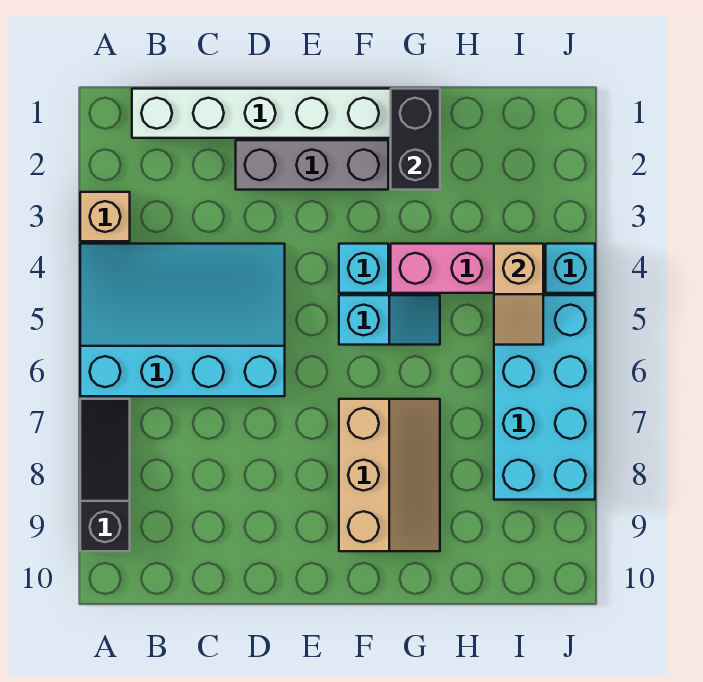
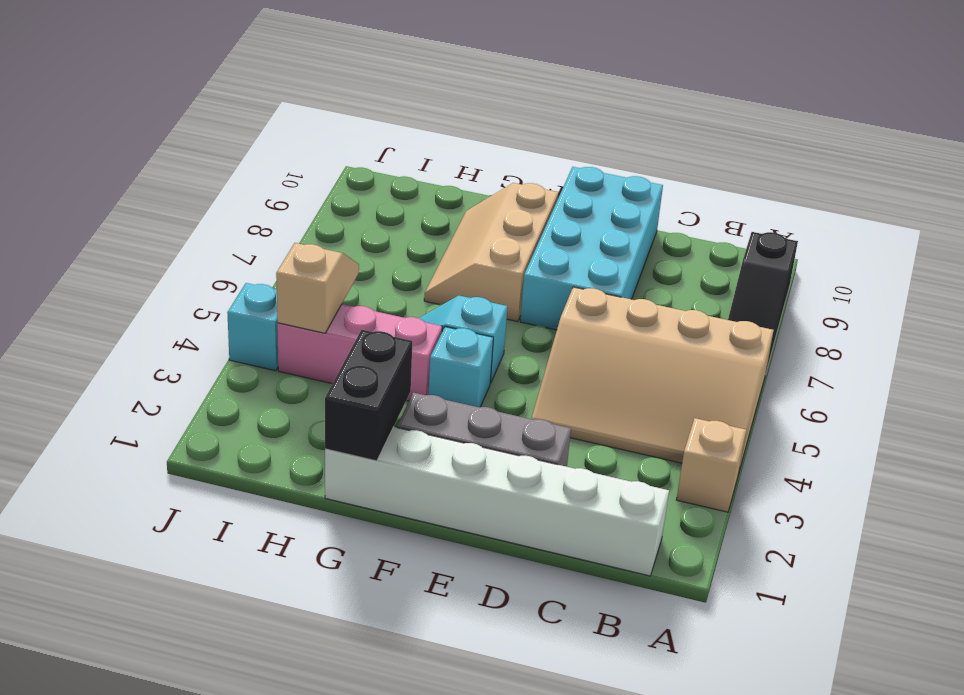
cyan slope A4:D6 level 1 top 6 -> tan slope A4:D6 level 1 top 6
cyan brick I5:J8 level 1 -> cyan brick D7:E10 level 1

